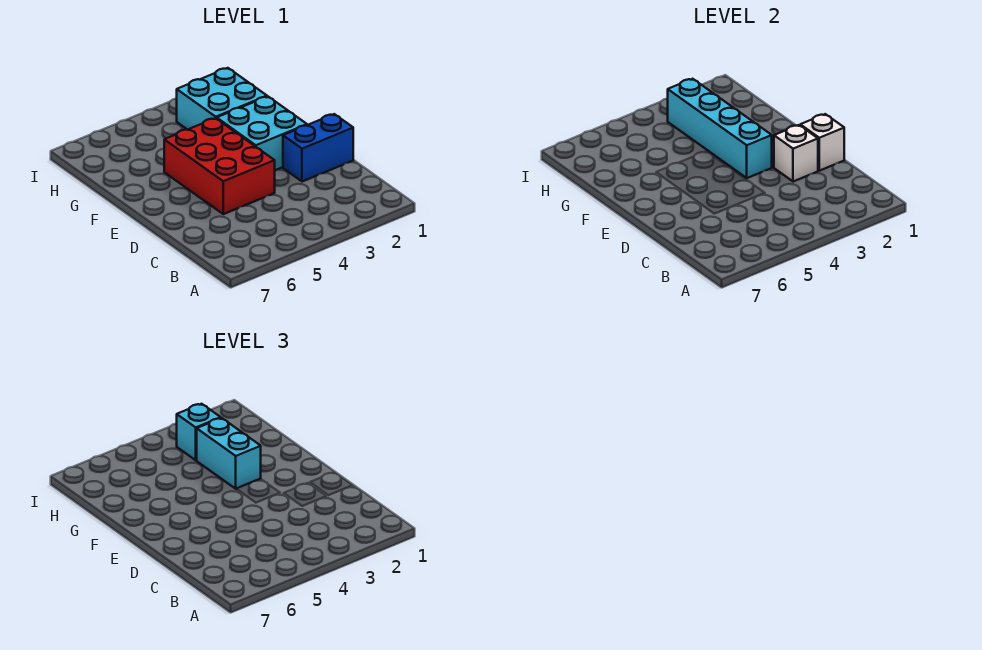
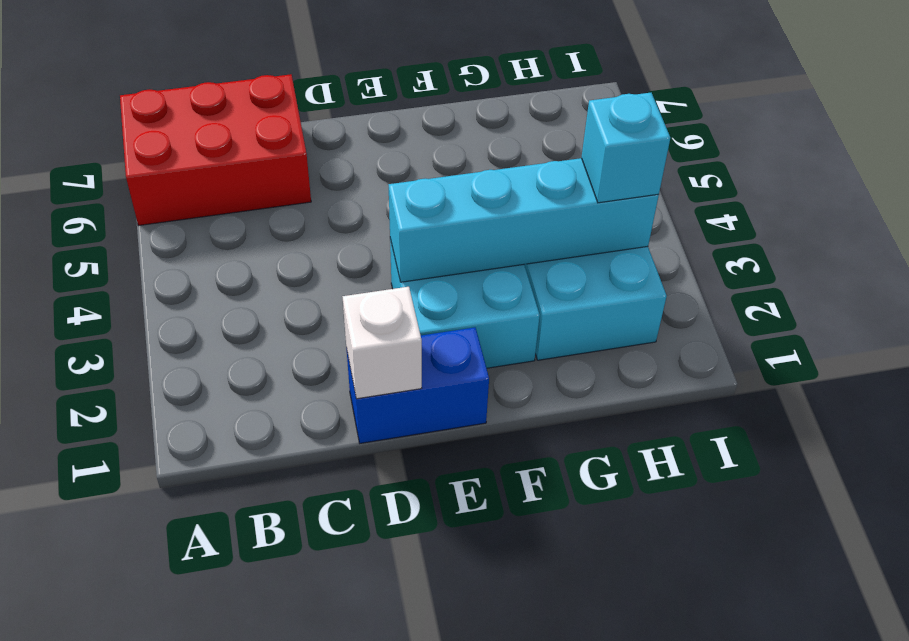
blue brick D1:D2 level 1 -> blue brick D1:E1 level 1
white brick D2 level 2 -> none
red brick D4:F5 level 1 -> red brick A6:C7 level 1
cyan brick F3:G3 level 3 -> none

